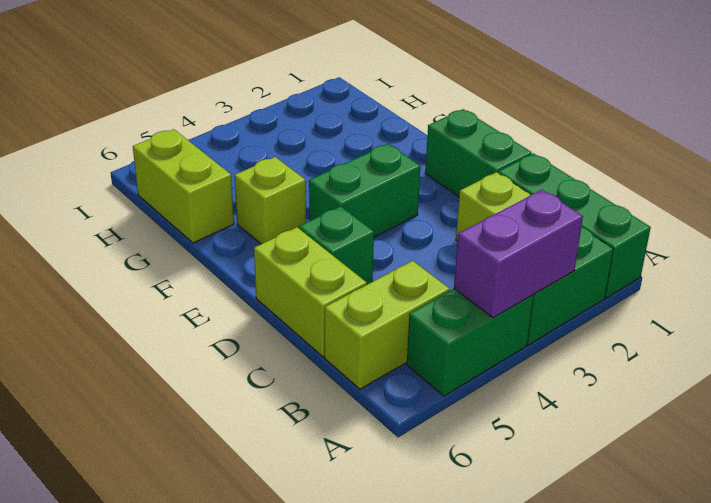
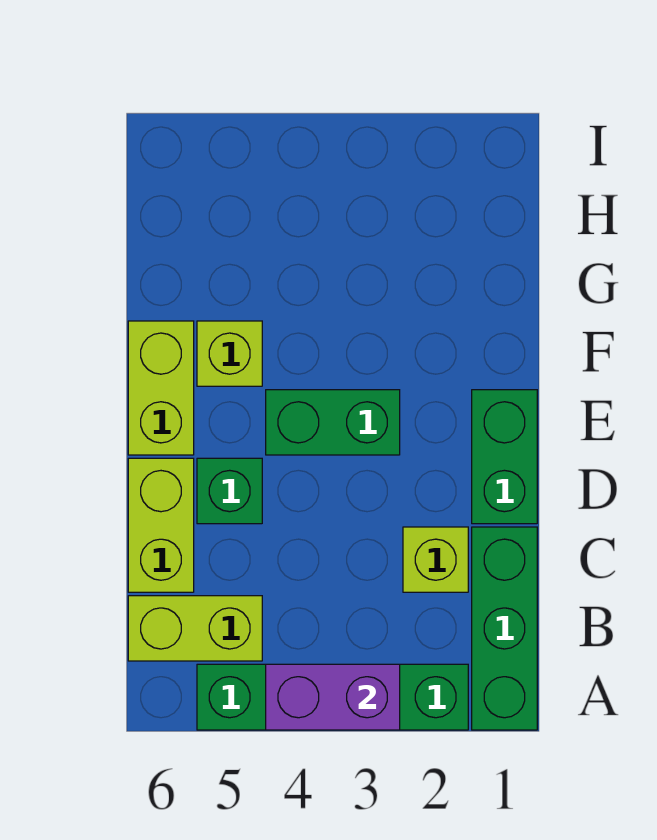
lime brick G6:H6 level 1 -> lime brick E6:F6 level 1

